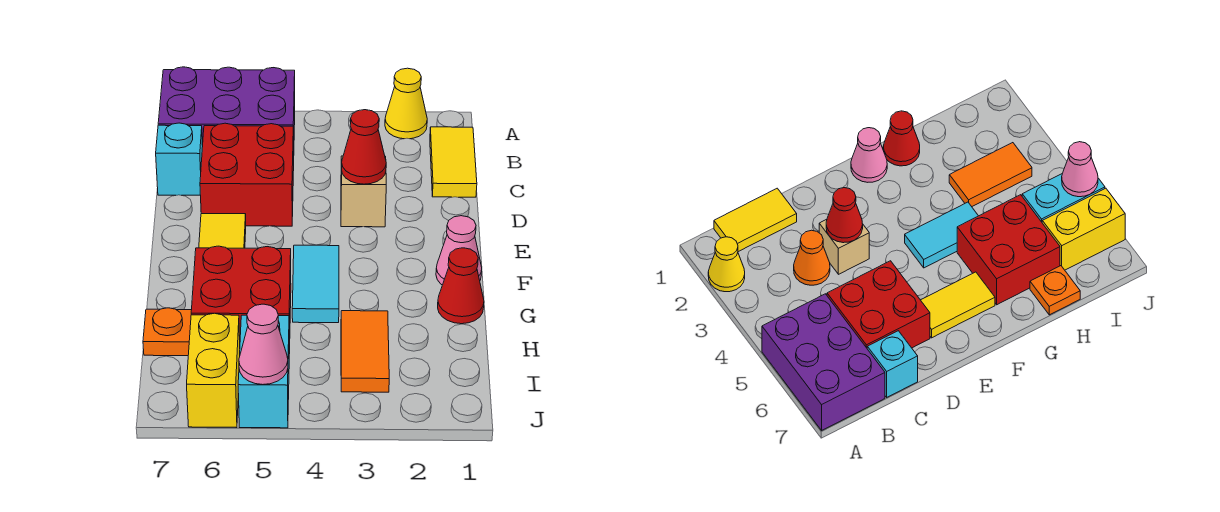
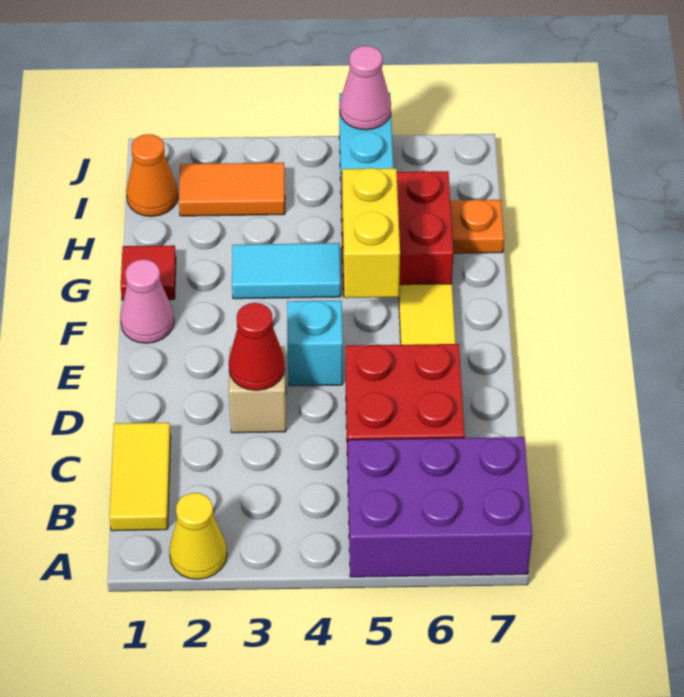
orange cone C3 level 1 -> orange cone I1 level 1
cyan brick C7 level 1 -> cyan brick E4 level 1
cyan tile F4:G4 level 1 -> cyan tile G3:G4 level 1
red cone G1 level 1 -> red tile G1 level 1
orange tile H3:I3 level 1 -> orange tile I2:I3 level 1
yellow brick I6:J6 level 1 -> yellow brick F5:G5 level 2

